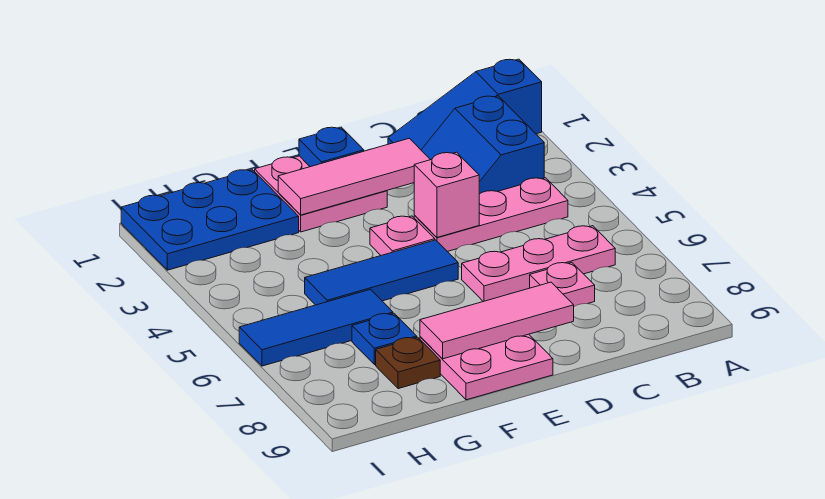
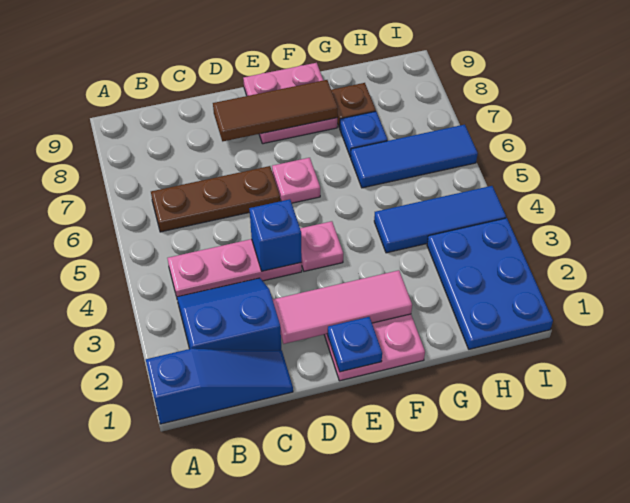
blue slope B2:C3 level 1 top B -> blue slope B2:C3 level 1 top 2
pink plate B6:D6 level 1 -> brown plate B6:D6 level 1
pink plate C7 level 1 -> pink plate E6 level 1
pink brick D4 level 2 -> blue brick D4 level 2
pink tile D8:F8 level 2 -> brown tile D8:F8 level 2
blue tile E5:G5 level 1 -> blue tile G4:I4 level 1
blue plate G1:I2 level 1 -> blue plate H1:I3 level 1

